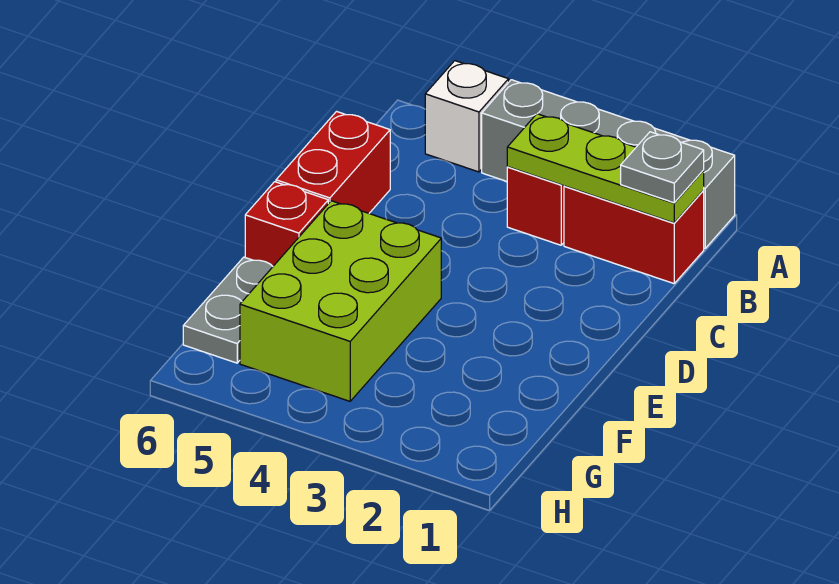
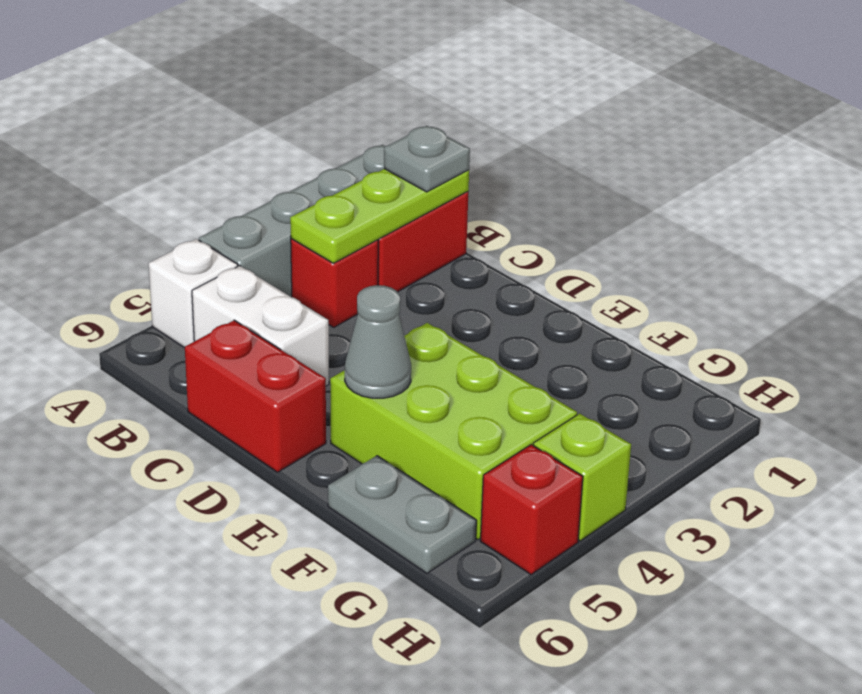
none -> white brick B5:C5 level 1
none -> grey cone E5 level 2
red brick E6 level 1 -> red brick H5 level 1
none -> lime brick H4 level 1

